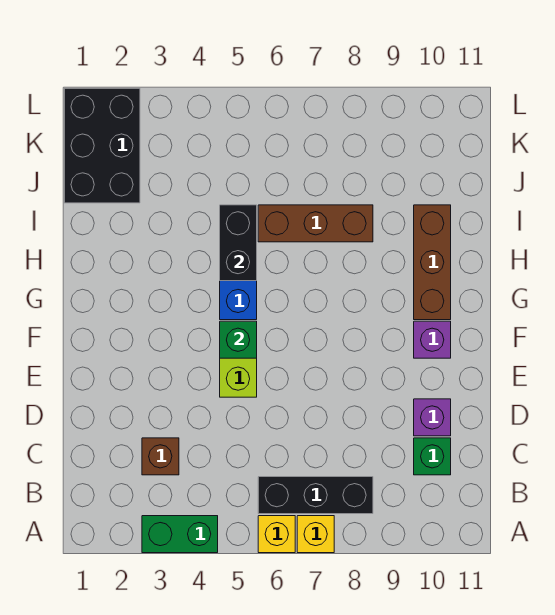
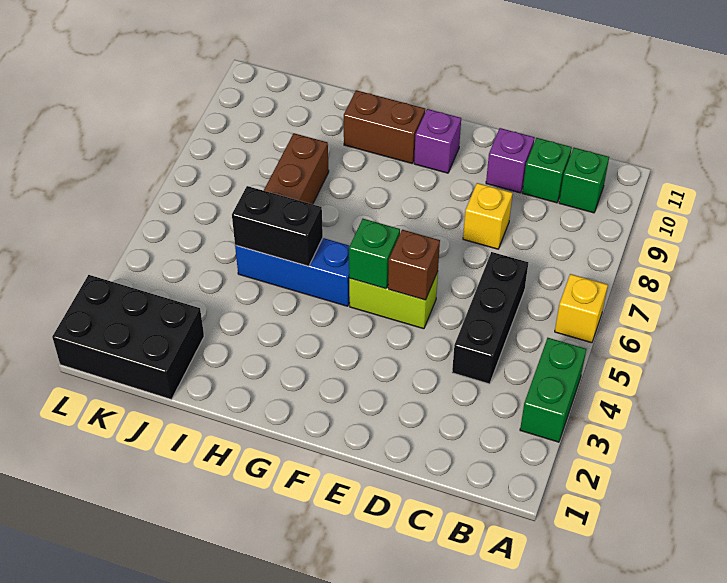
yellow brick A7 level 1 -> yellow brick D8 level 1
black brick B6:B8 level 1 -> black brick C4:C6 level 1
none -> green brick B10 level 1
brown brick C3 level 1 -> brown brick E5 level 2
brown brick G10:I10 level 1 -> brown brick G10:H10 level 1

